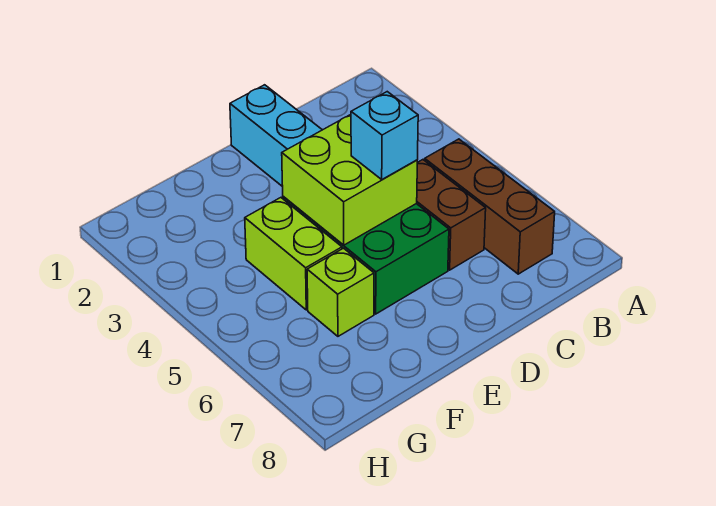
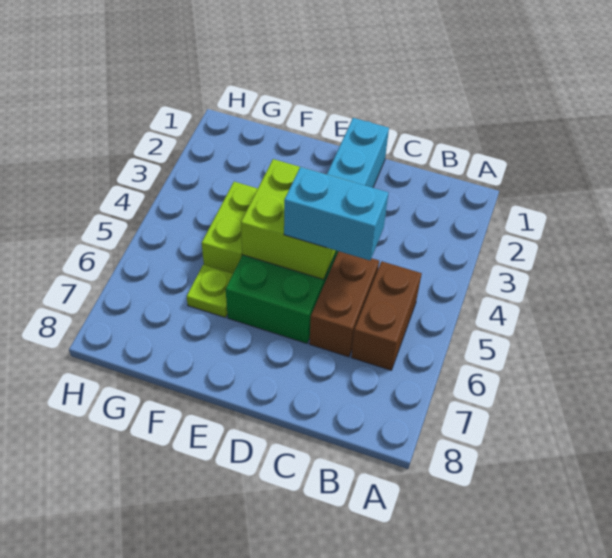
brown brick B5:B7 level 1 -> brown brick B5:B6 level 1
cyan brick D5 level 3 -> cyan brick C5:D5 level 3
lime brick F6 level 1 -> lime plate F6 level 1

